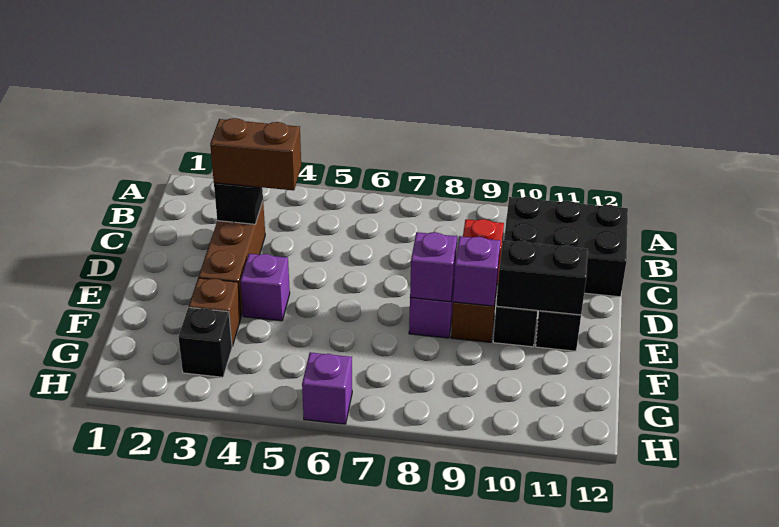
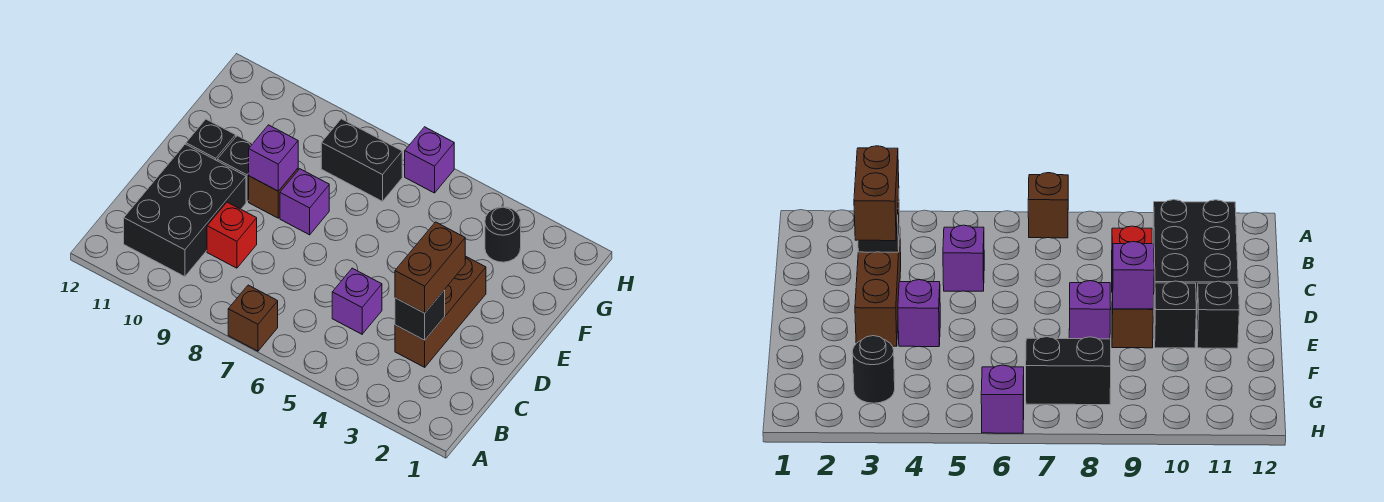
black brick B10:C12 level 1 -> black brick B10:D11 level 1
brown brick C3:C4 level 3 -> brown brick C3:D3 level 3
purple brick E8 level 2 -> purple brick C5 level 1
black brick E10:E11 level 2 -> black brick G7:G8 level 1
brown brick F3 level 1 -> brown brick A7 level 1
black brick G3 level 1 -> black round brick G3 level 1

